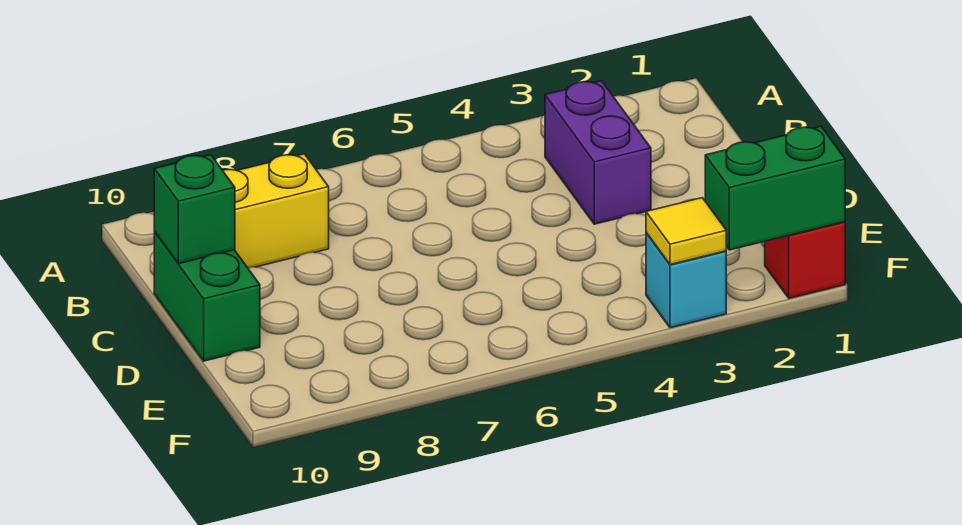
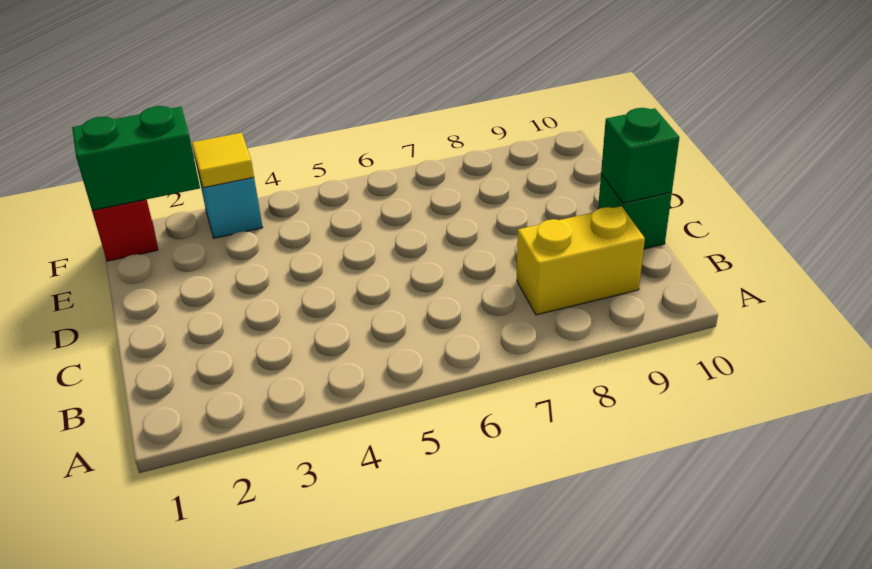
purple brick B3:C3 level 1 -> none
green brick C10:D10 level 1 -> green brick C10 level 1

